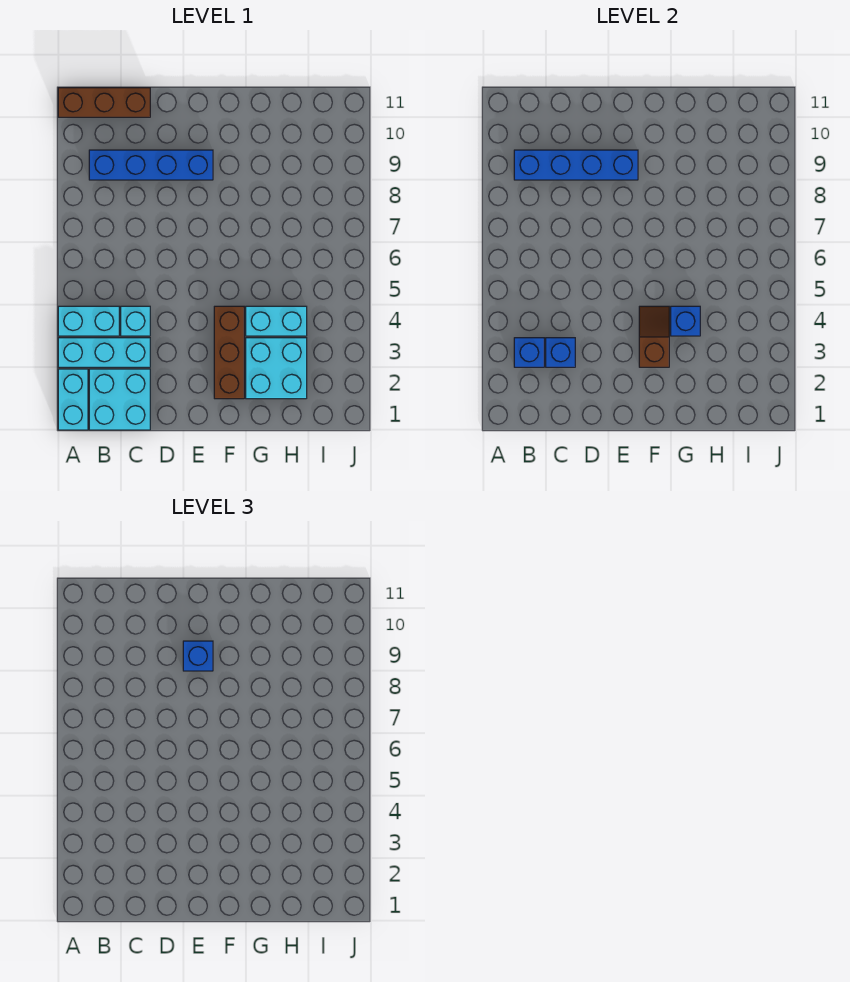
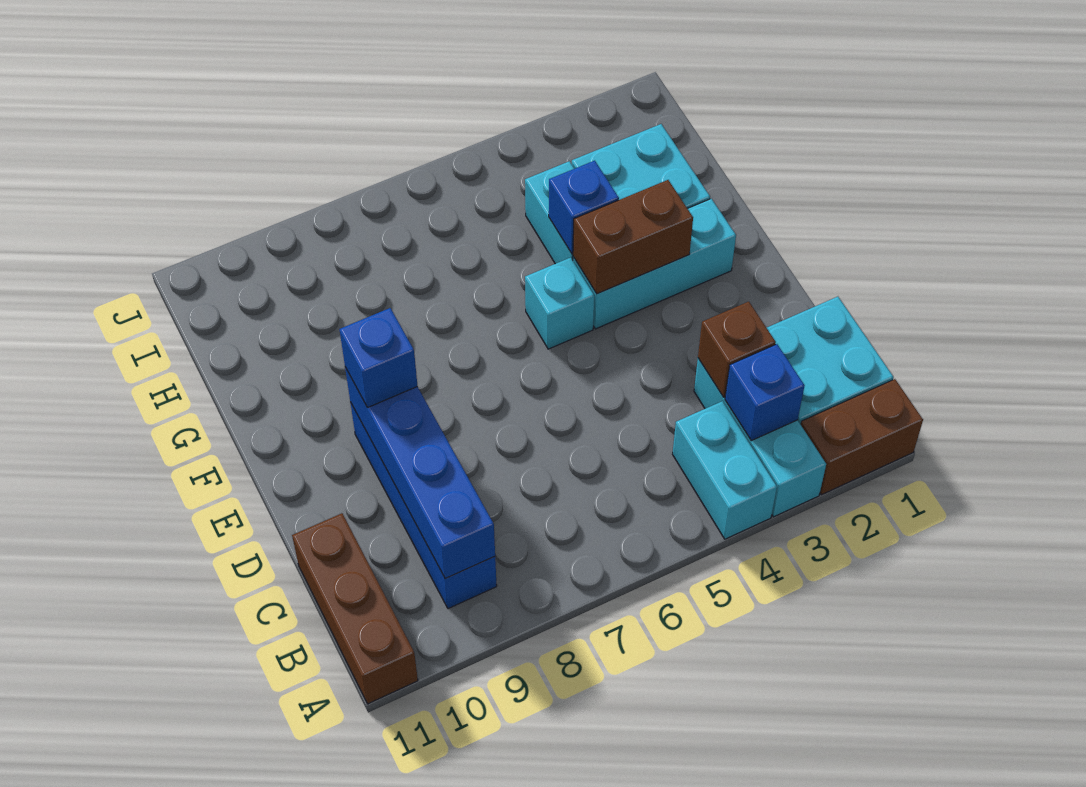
cyan brick A1:A2 level 1 -> brown brick A1:A2 level 1
blue brick C3 level 2 -> brown brick C3 level 2
cyan brick C4 level 1 -> cyan brick F5 level 1
brown brick F2:F4 level 1 -> cyan brick F2:F4 level 1
brown slope F3:F4 level 2 top 3 -> brown brick F3:F4 level 2

